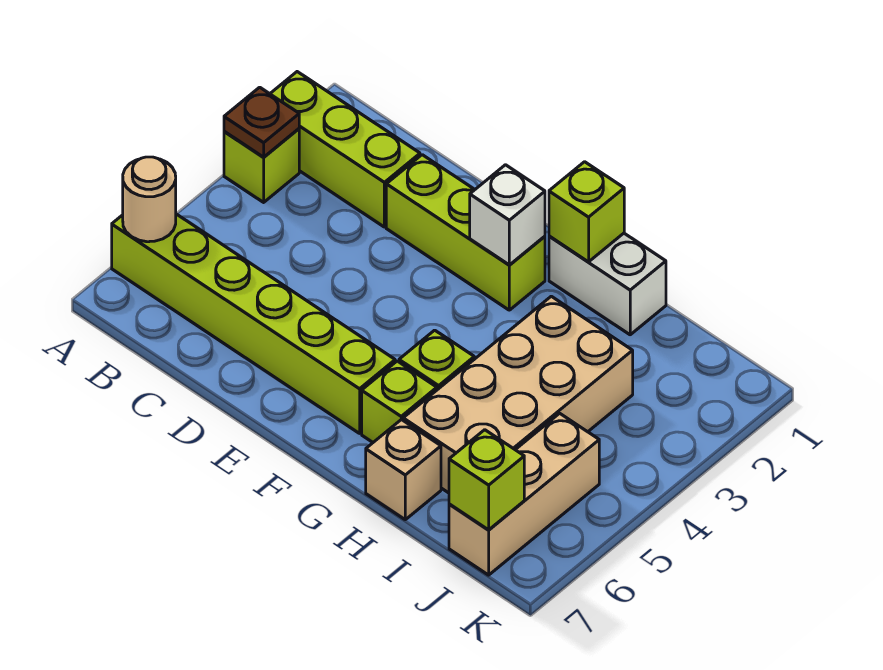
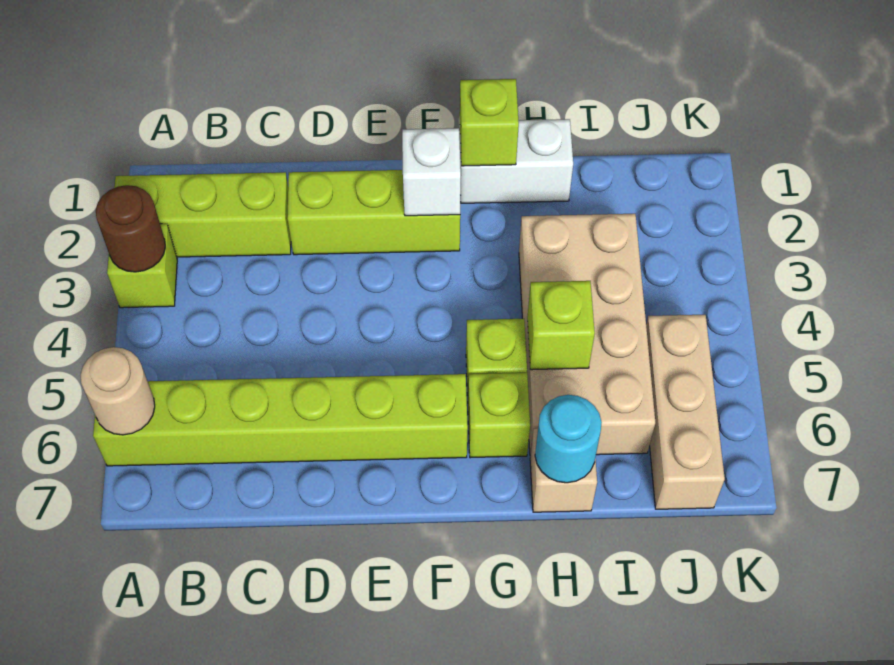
brown plate A3 level 2 -> brown round brick A3 level 2
none -> cyan round brick H7 level 2
lime brick J7 level 2 -> lime brick H5 level 2

